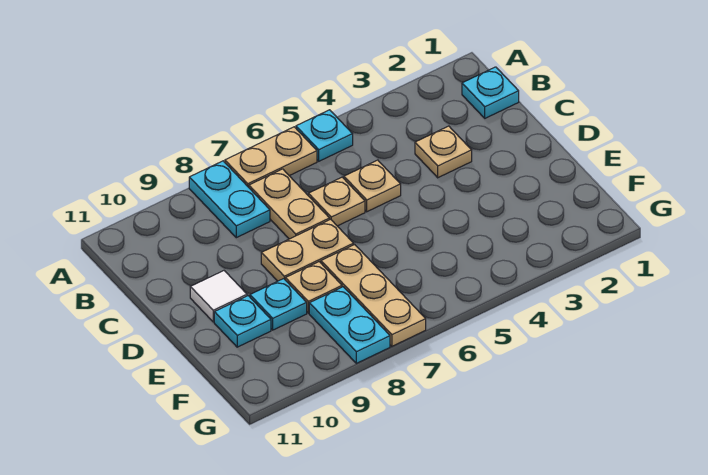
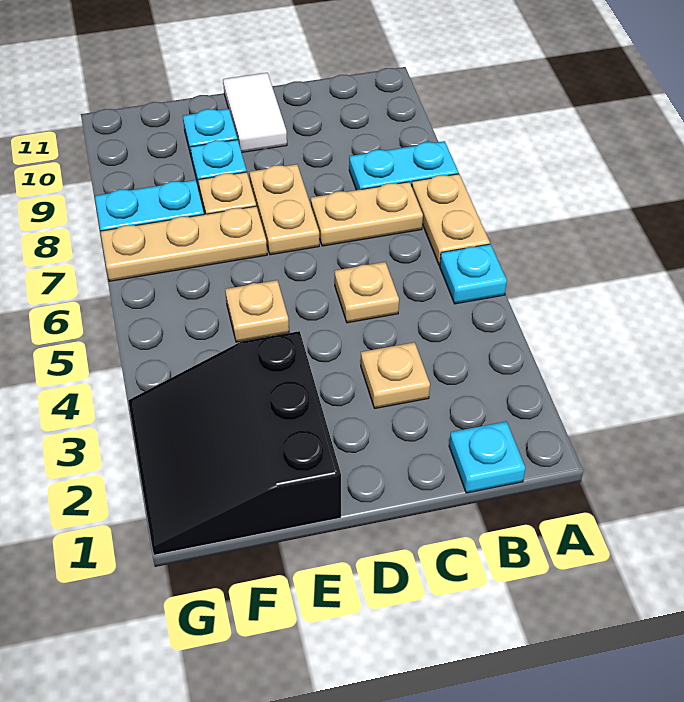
tan plate C6 level 1 -> tan plate E5 level 1
white tile D10 level 1 -> white tile D10:D11 level 1
none -> black slope E1:G3 level 1 top E

